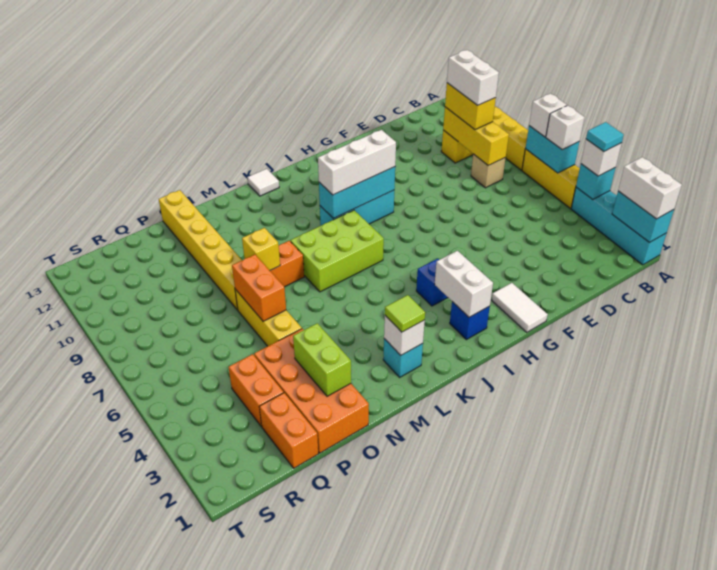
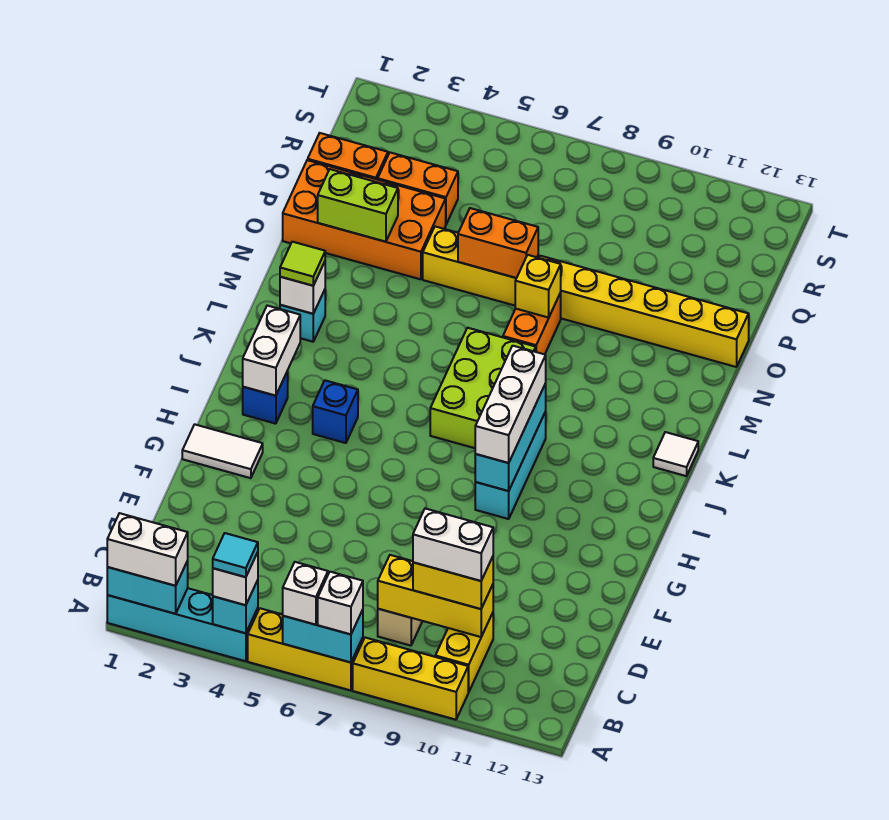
white brick I2:I3 level 2 -> white brick I2:J2 level 2

